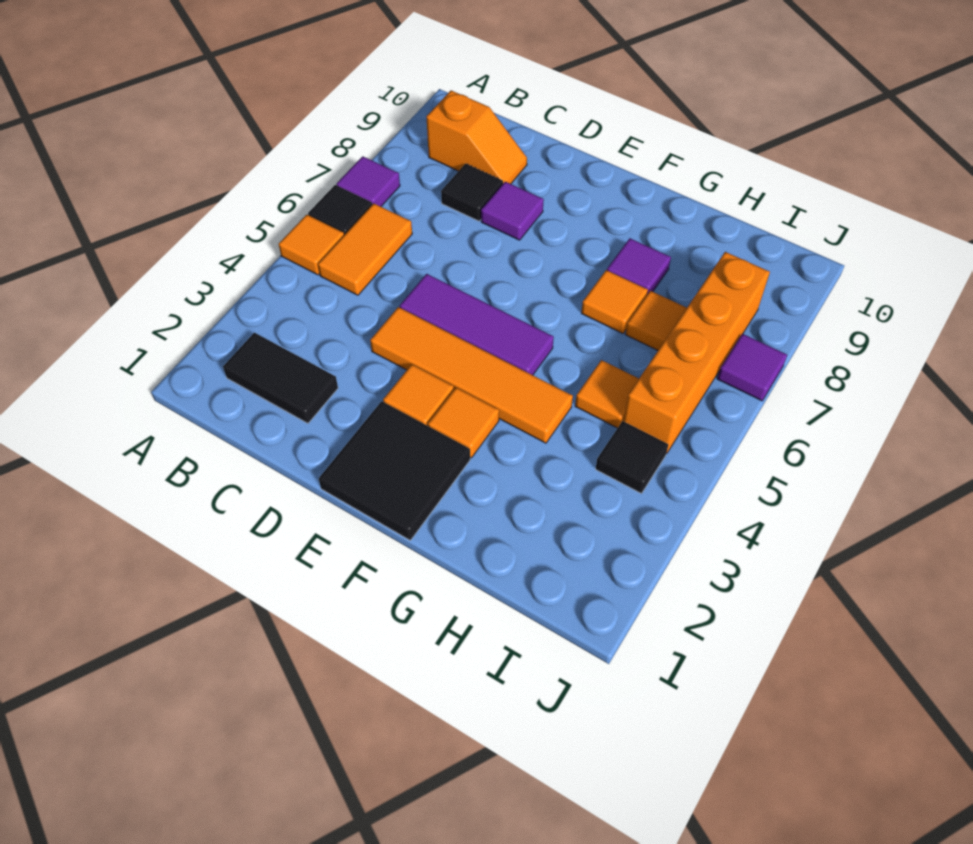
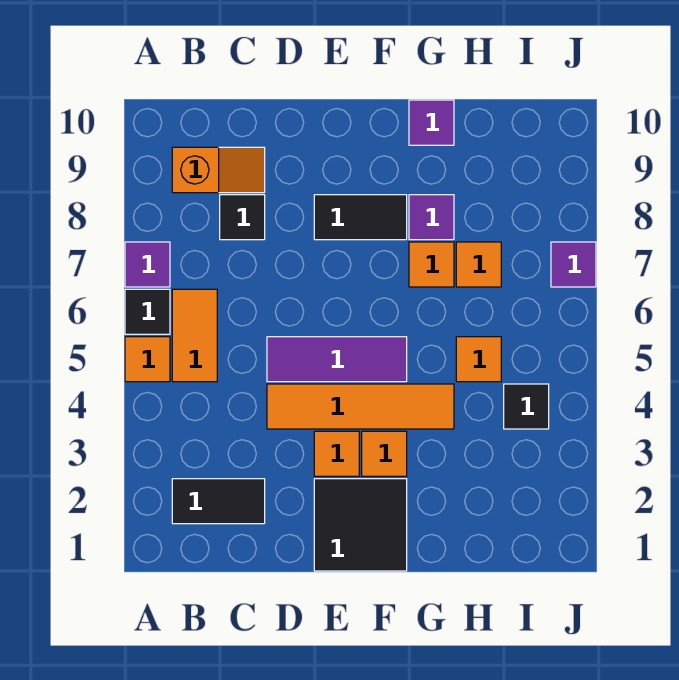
purple tile D8 level 1 -> purple tile G10 level 1
none -> black tile E8:F8 level 1
orange brick I5:I8 level 1 -> none

